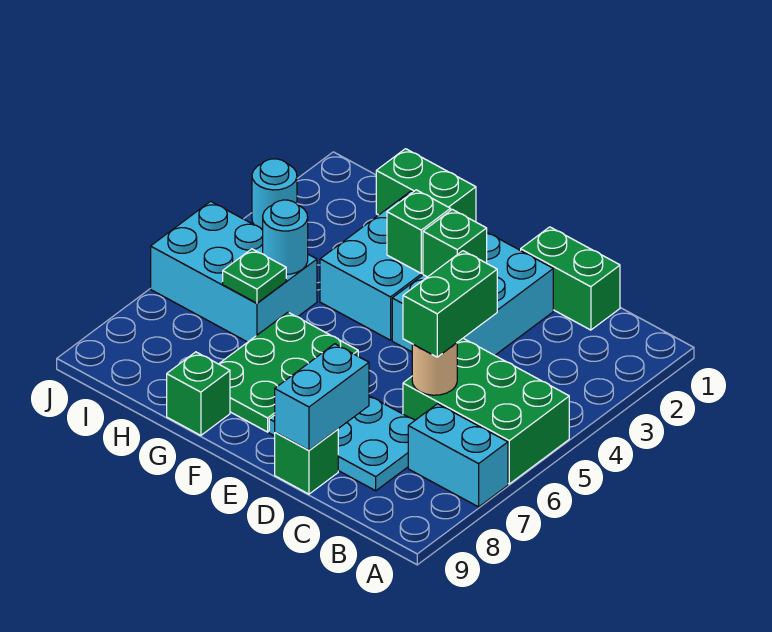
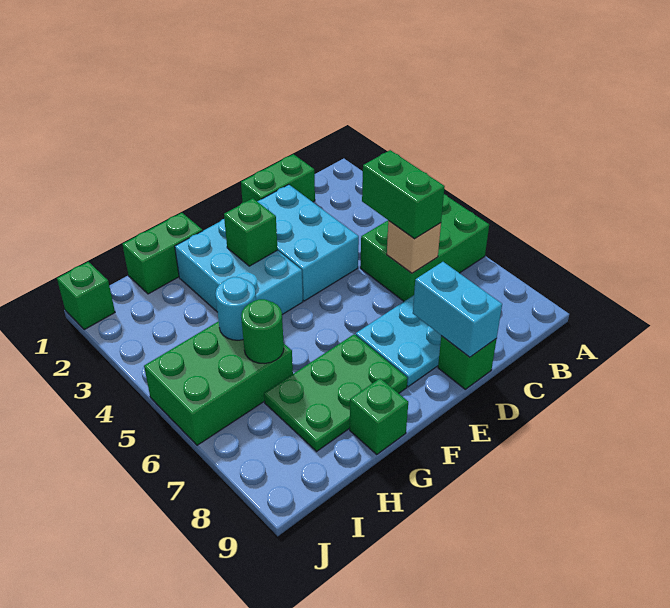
cyan brick A7:B7 level 1 -> none
tan round brick C6 level 2 -> tan brick C6 level 2
green brick E3 level 2 -> green brick J1 level 1
green plate F6:G8 level 1 -> green plate F7:H8 level 1
cyan brick H5:J6 level 1 -> green brick H5:J6 level 1
green plate H6 level 2 -> green round brick H6 level 2
cyan round brick J3 level 1 -> none

